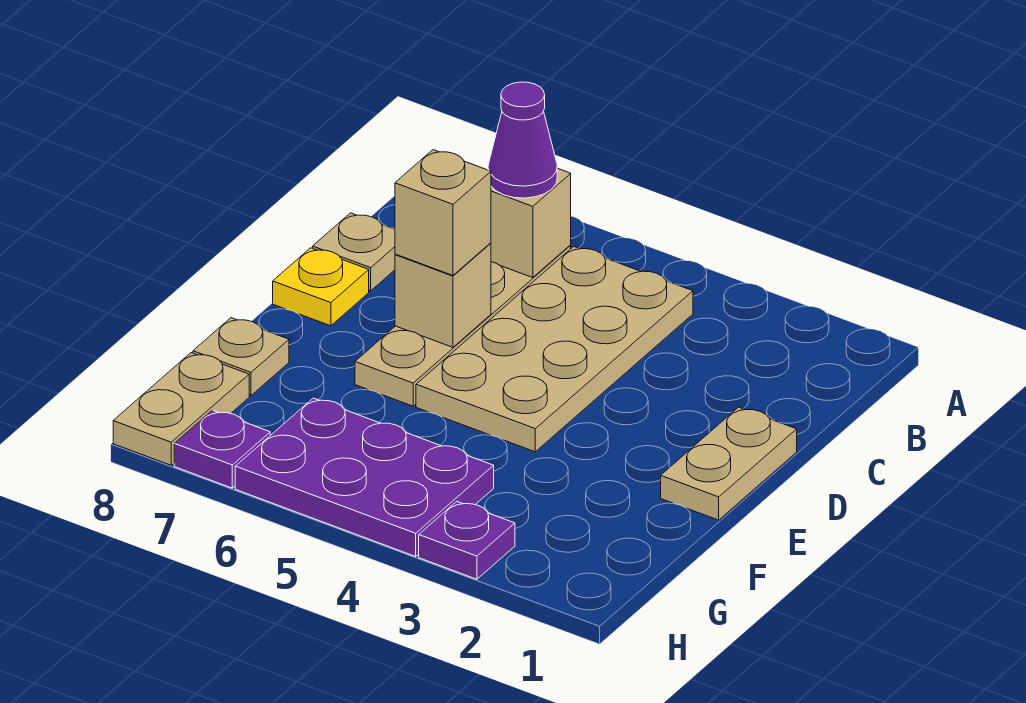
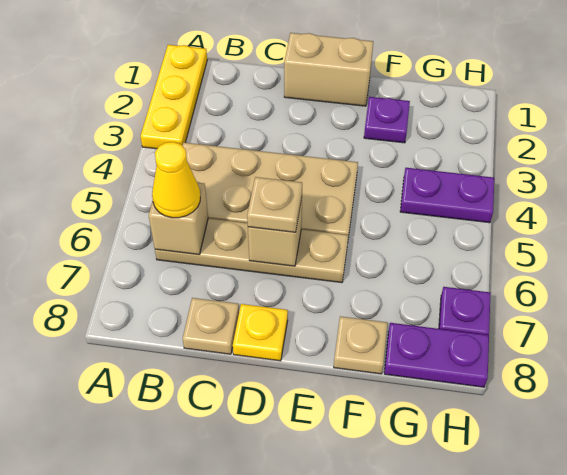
none -> yellow plate A1:A3 level 1
purple cone B6 level 3 -> yellow cone B6 level 3
tan plate D1:E1 level 1 -> tan brick D1:E1 level 1
tan brick D6 level 3 -> tan plate D6 level 3
purple plate G4:H6 level 1 -> purple plate G4:H4 level 1
tan plate G8:H8 level 1 -> purple plate G8:H8 level 1
purple plate H3 level 1 -> purple plate F2 level 1

